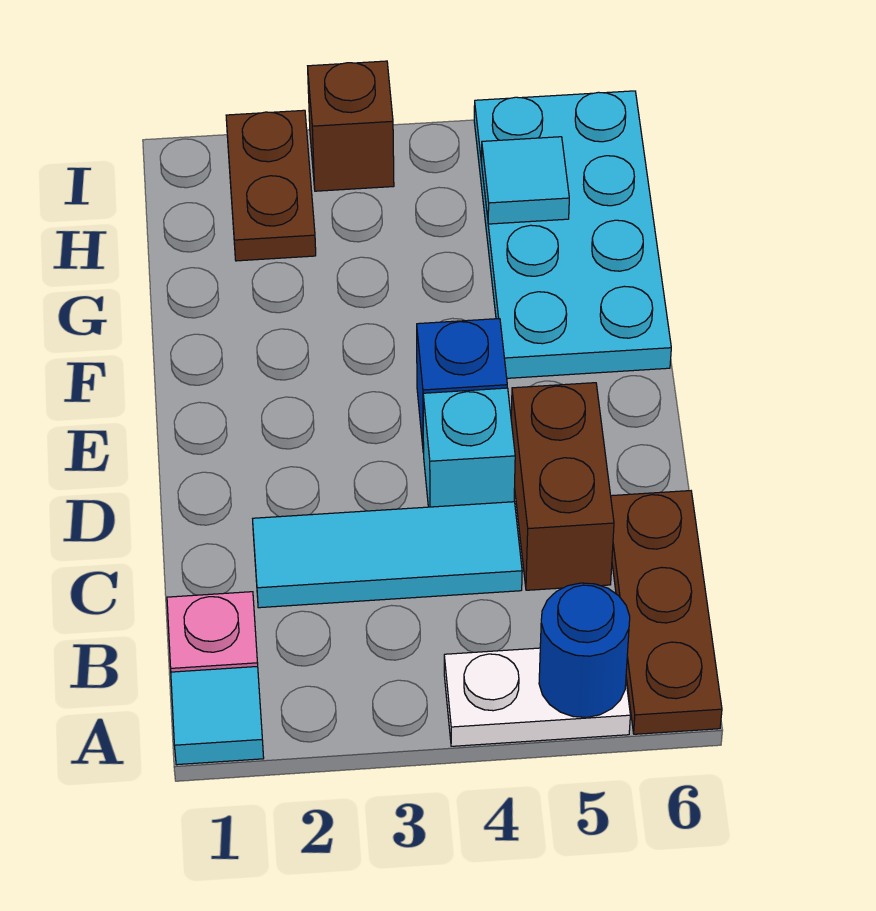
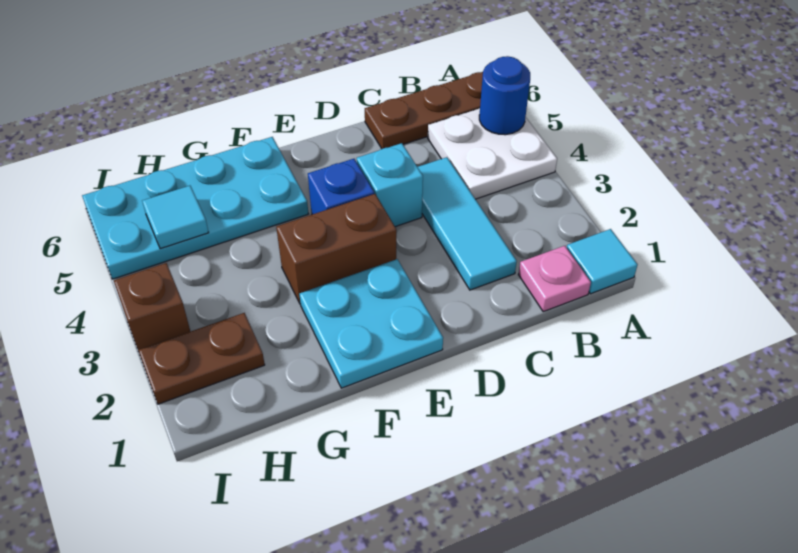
white plate A4:A5 level 1 -> white plate A4:B5 level 1
brown brick C5:D5 level 1 -> brown brick E3:F3 level 1
none -> cyan plate E1:F2 level 1

